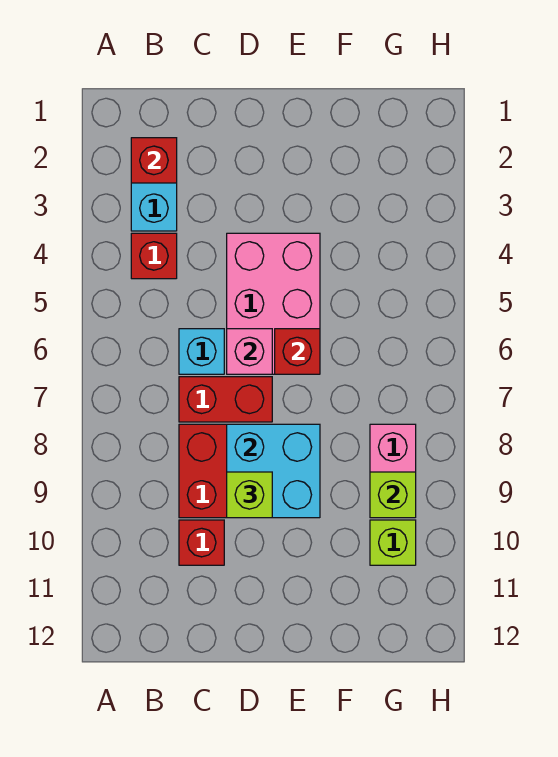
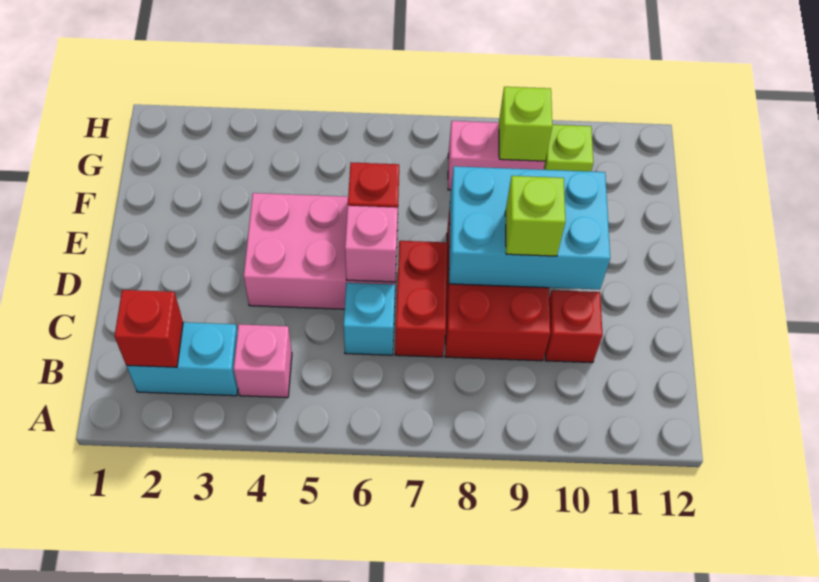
red brick B4 level 1 -> pink brick B4 level 1
cyan brick D8:E9 level 2 -> cyan brick D8:E10 level 2

